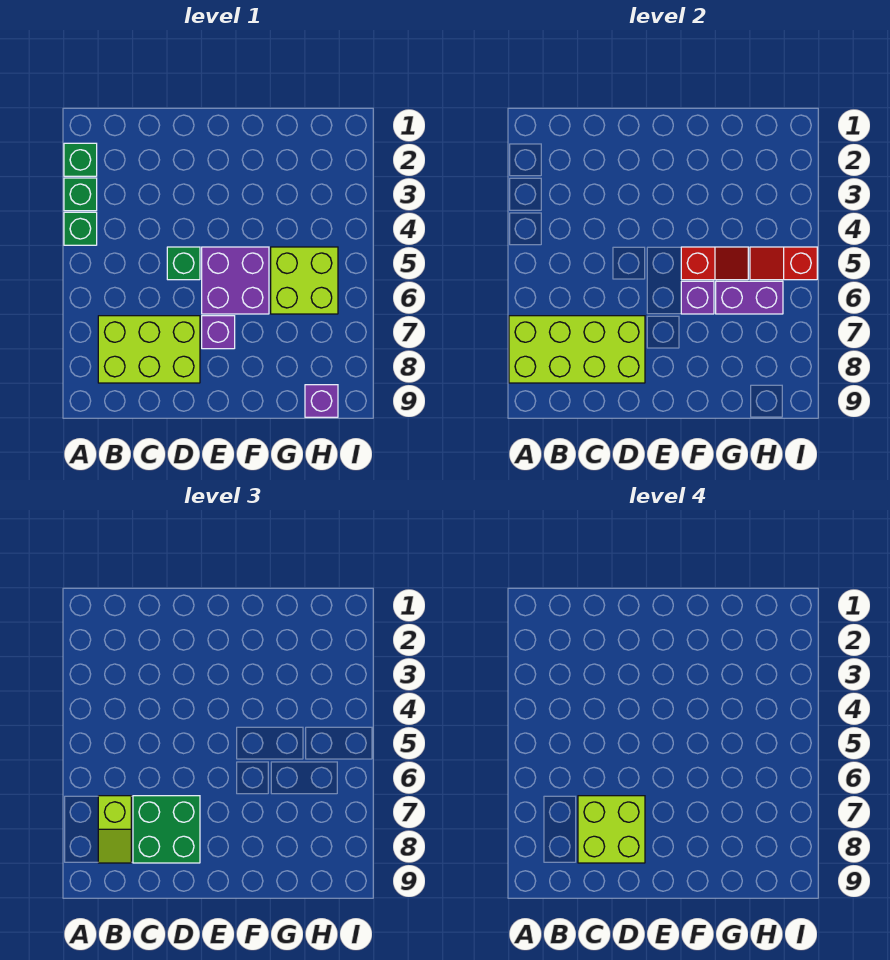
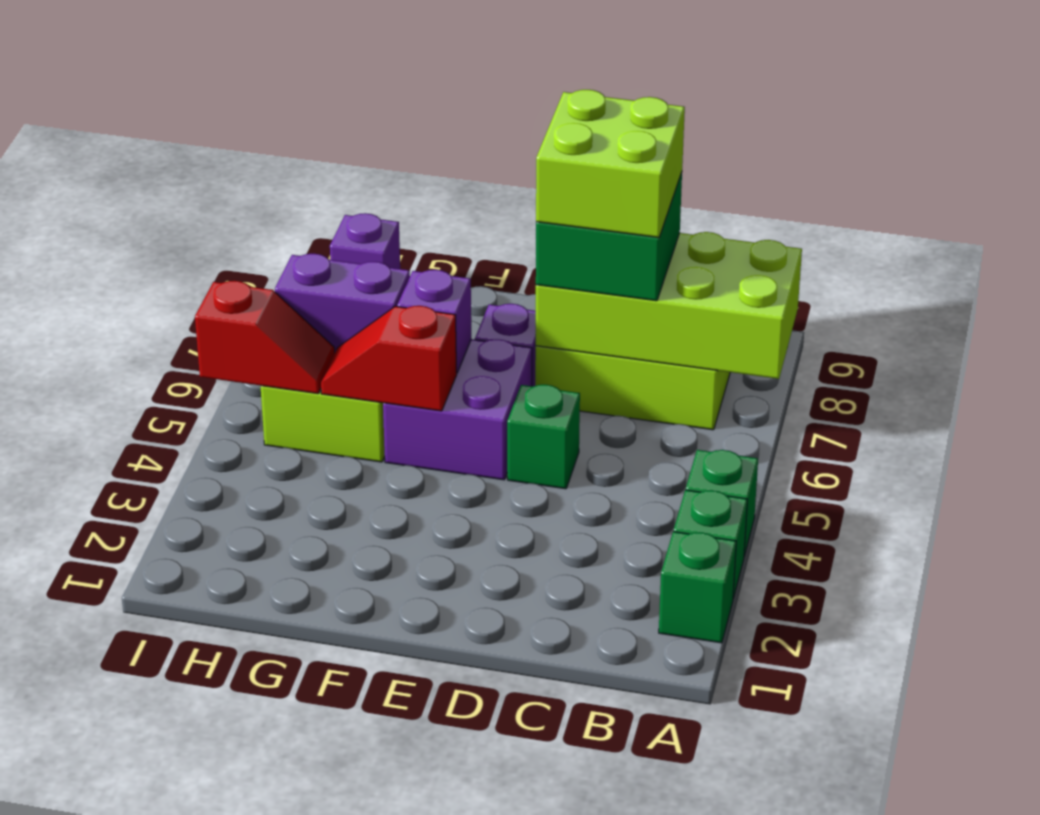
lime slope B7:B8 level 3 top 7 -> none

